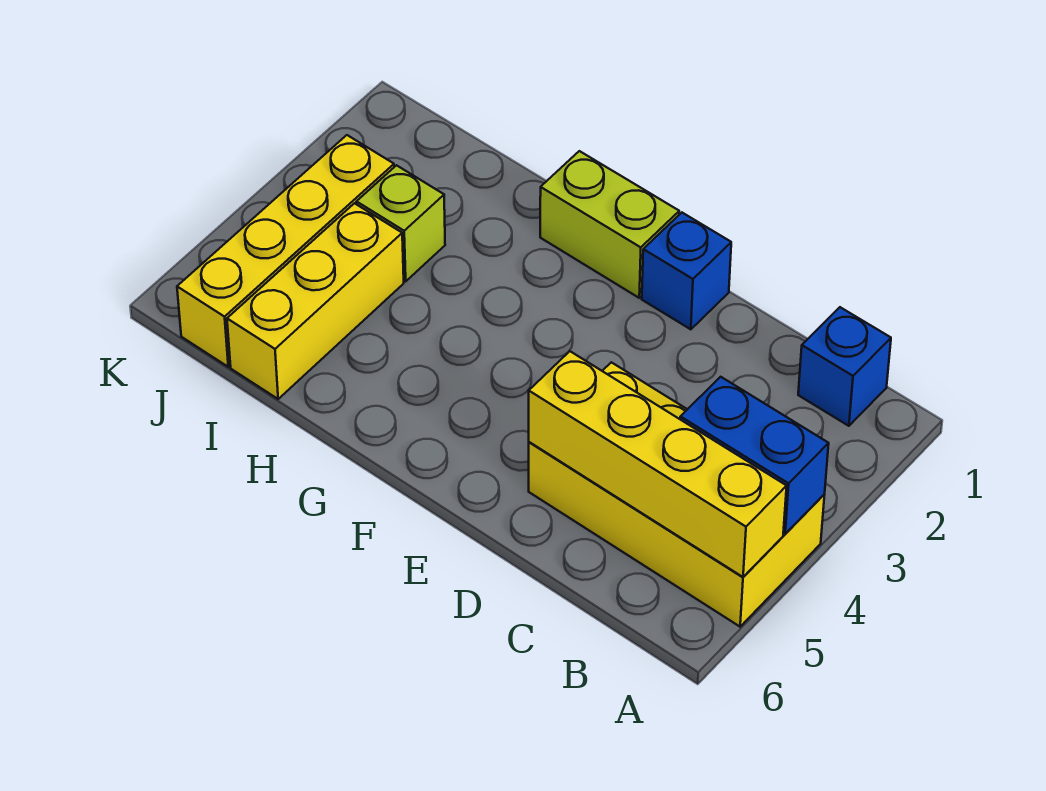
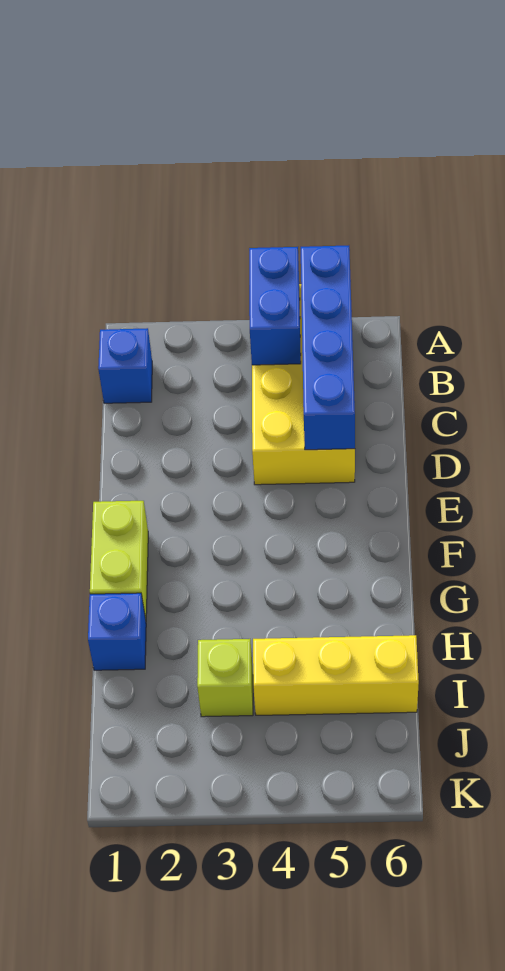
yellow brick A5:D5 level 2 -> blue brick A5:D5 level 2
blue brick E1 level 1 -> blue brick H1 level 1
yellow brick J3:J6 level 1 -> none

